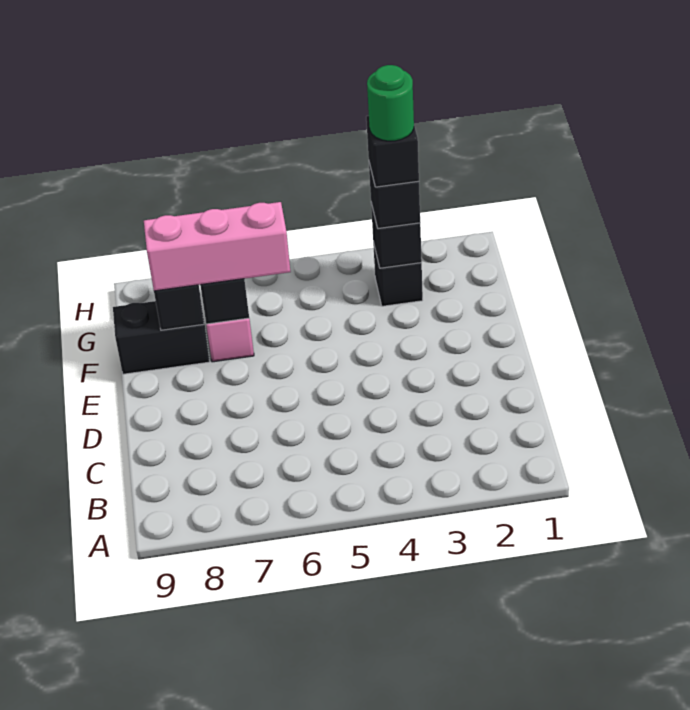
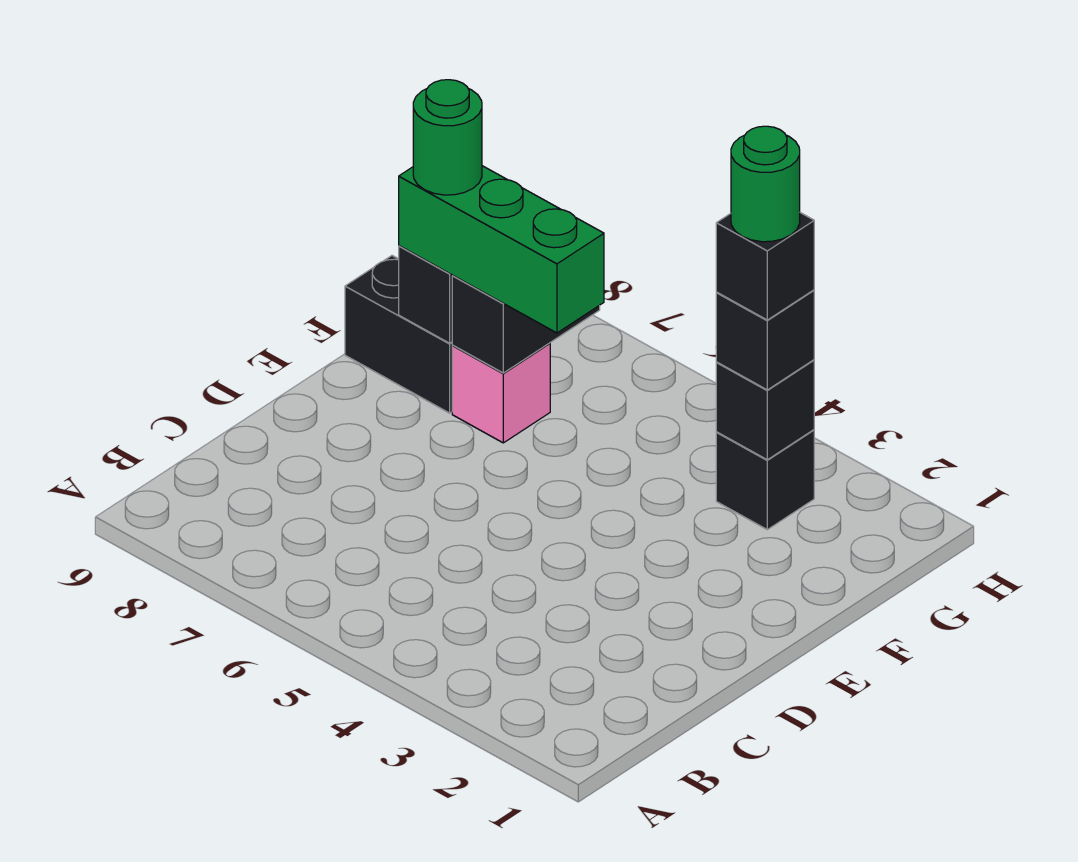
pink brick F6:F8 level 3 -> green brick F6:F8 level 3
none -> green round brick F8 level 4

